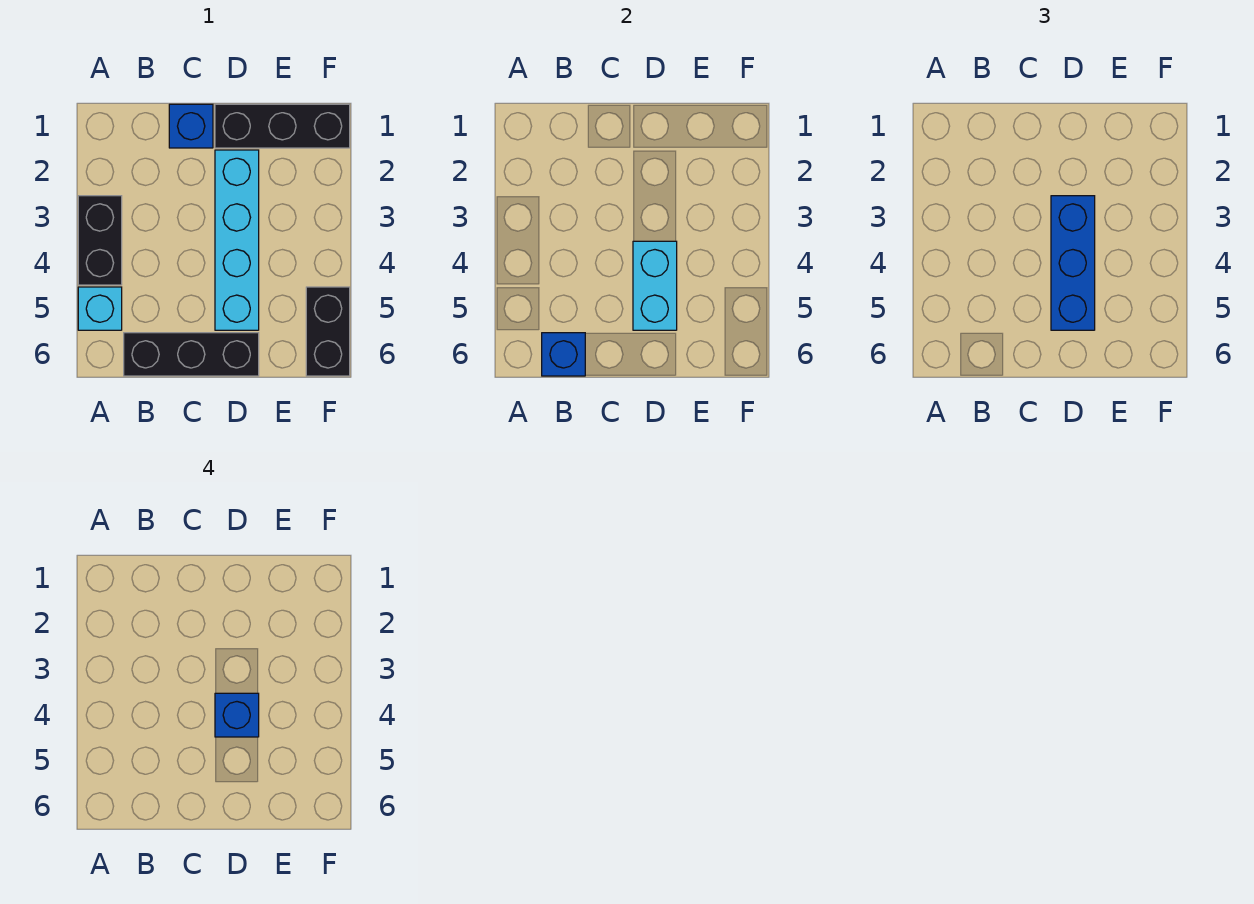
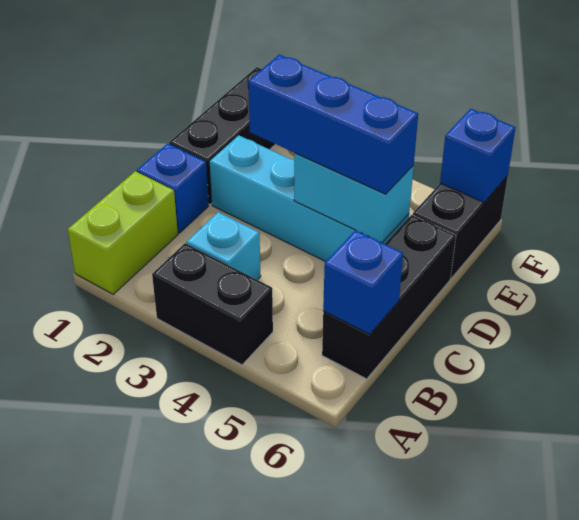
none -> lime brick A1:B1 level 1
cyan brick A5 level 1 -> cyan brick B3 level 1
blue brick D4 level 4 -> blue brick F6 level 2
black brick F5:F6 level 1 -> black brick E6:F6 level 1

